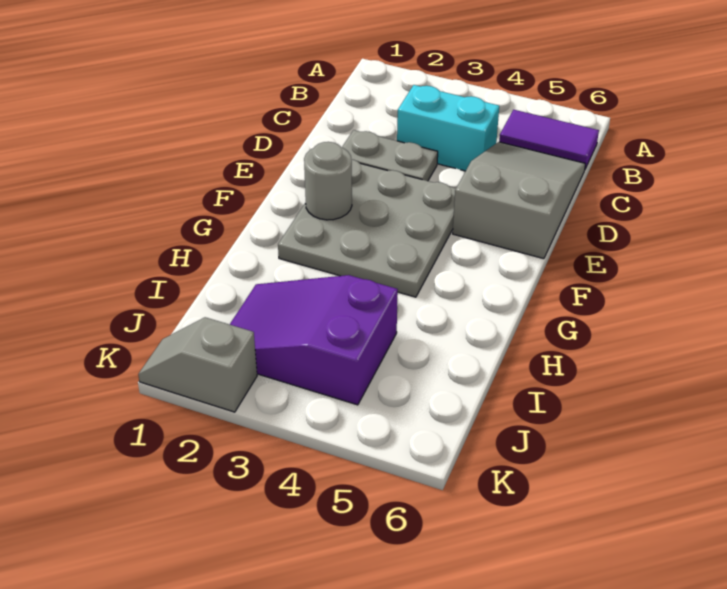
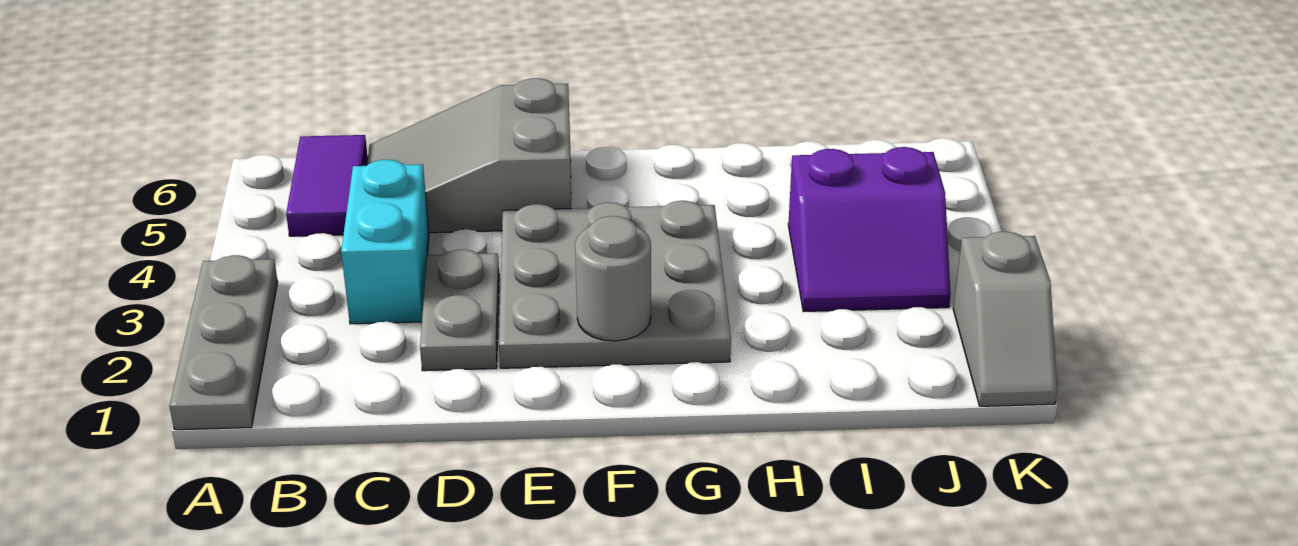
none -> grey plate A1:A3 level 1
purple slope I2:J4 level 1 top 4 -> purple slope I3:J4 level 1 top 4

